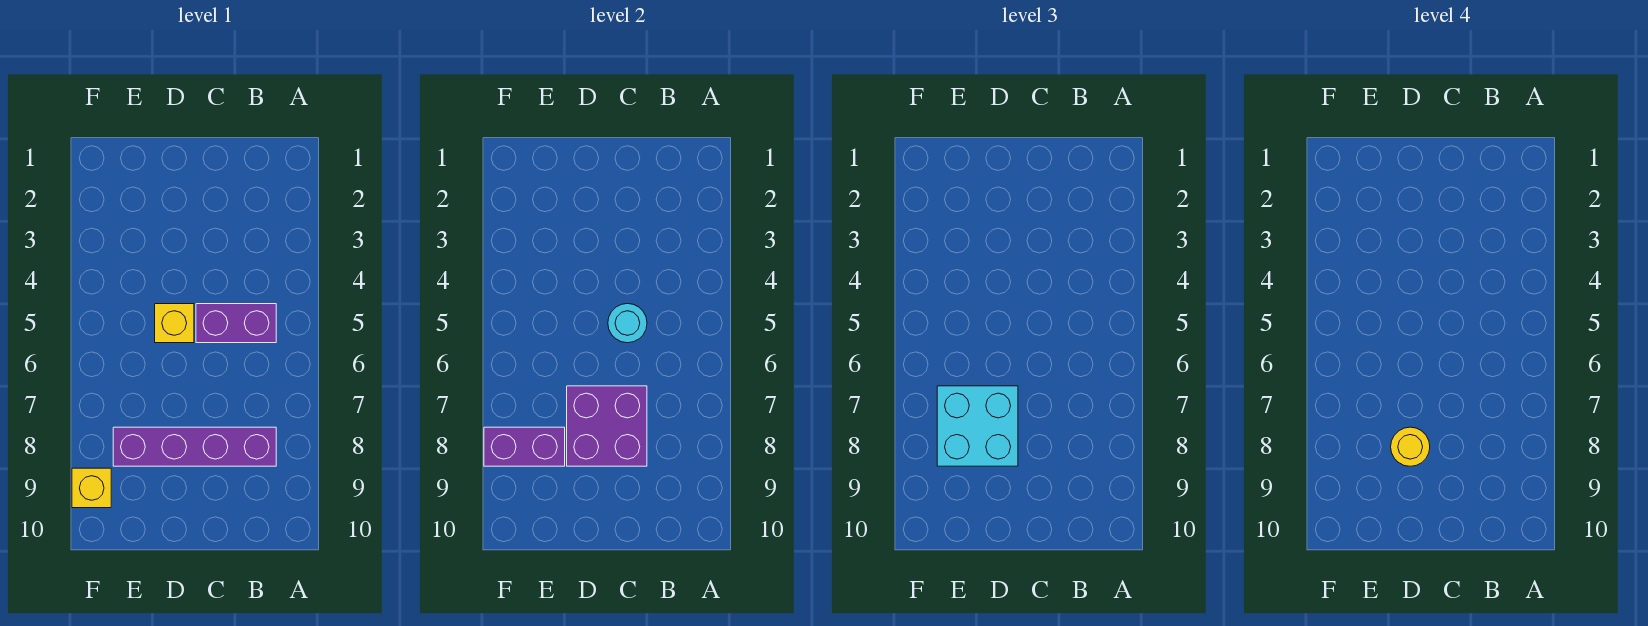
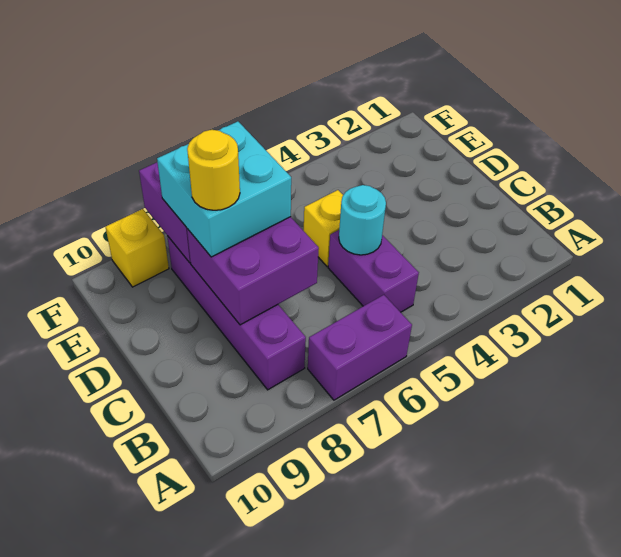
none -> purple brick A6:A7 level 1

